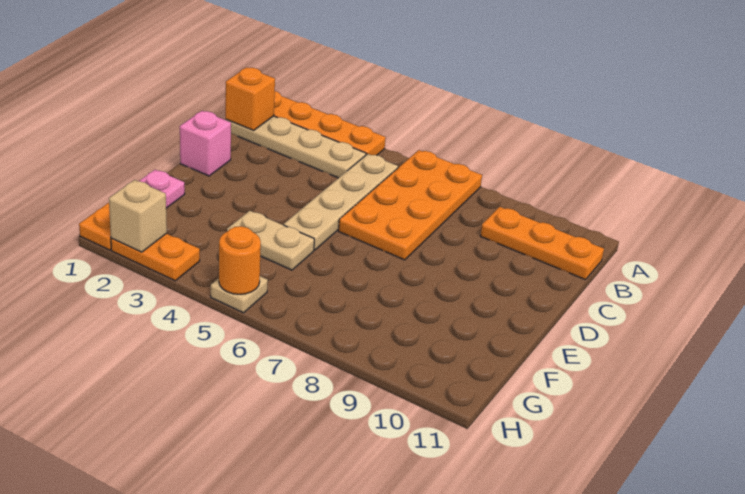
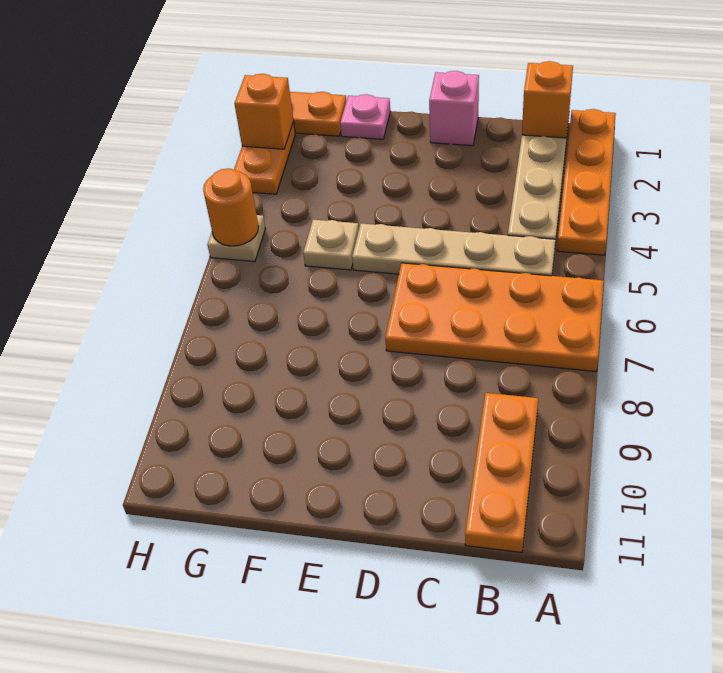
tan plate F4:F5 level 1 -> tan plate F5 level 1
tan brick H2 level 2 -> orange brick H2 level 2

